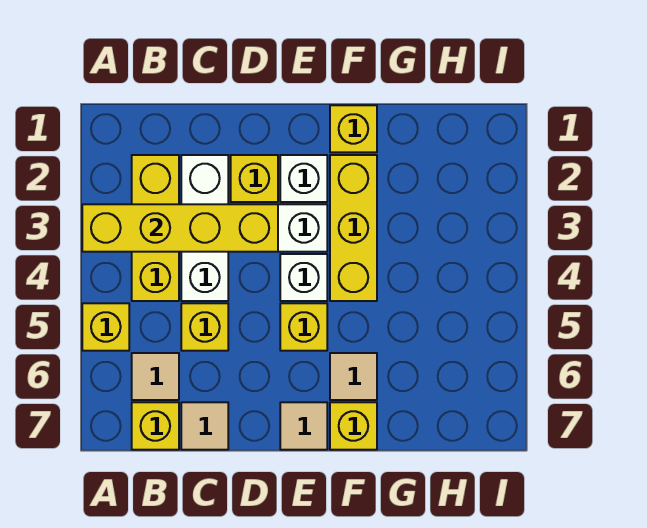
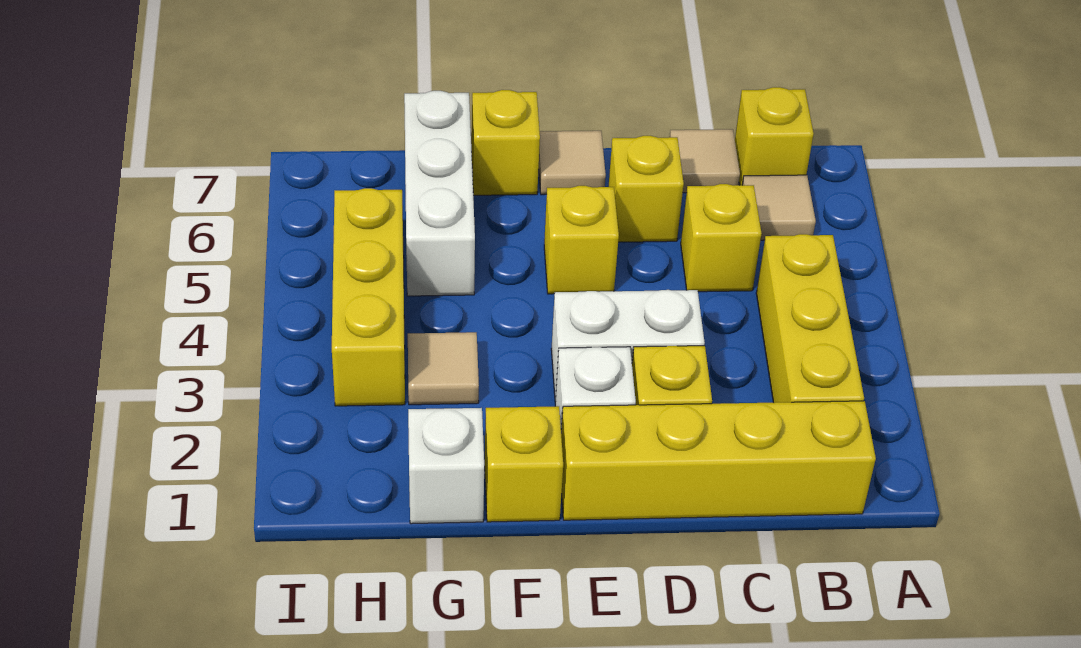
yellow brick A3:D3 level 2 -> yellow brick B1:E1 level 1
yellow brick A5 level 1 -> yellow brick D6 level 1
white brick C2:C4 level 1 -> white brick G5:G7 level 1
white brick E4 level 1 -> white brick G1 level 1
yellow brick F2:F4 level 1 -> yellow brick H3:H5 level 1
tan tile F6 level 1 -> tan tile G3 level 1

